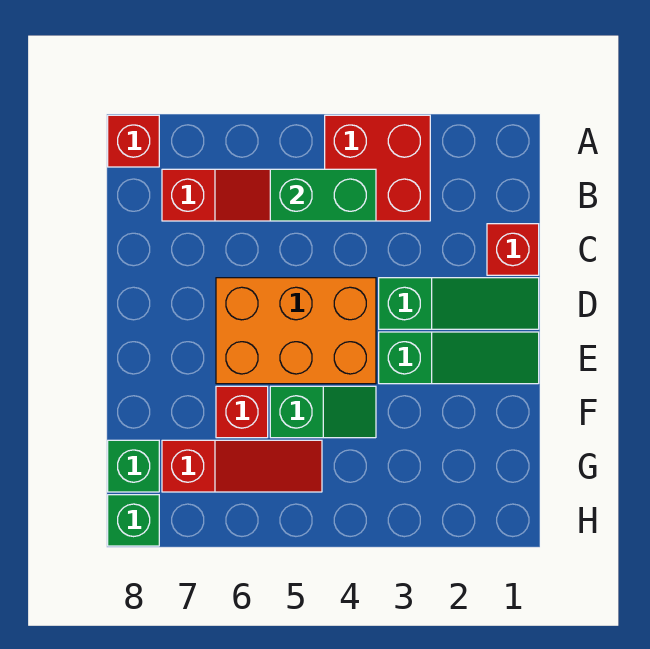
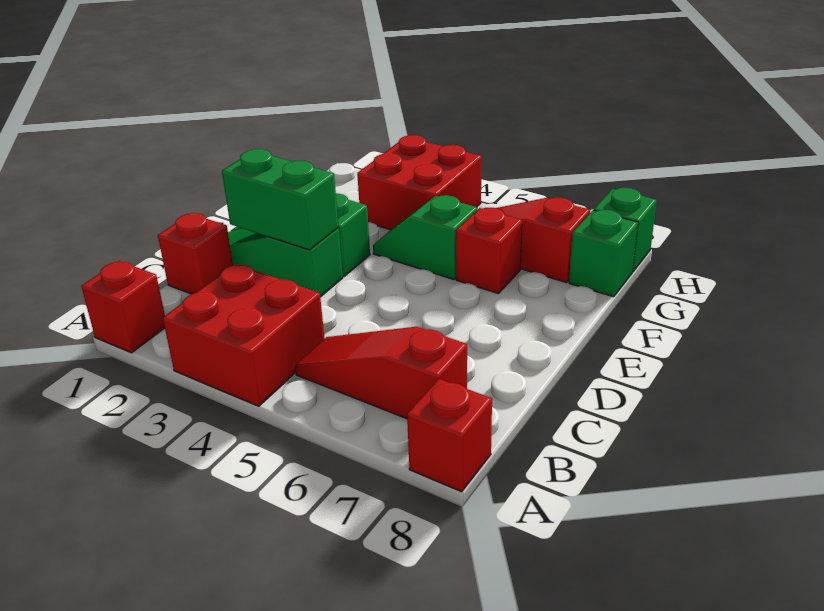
none -> red brick A1 level 1
green brick B4:B5 level 2 -> green brick D2:D3 level 2
orange brick D4:E6 level 1 -> none
none -> red brick G3:H4 level 1

